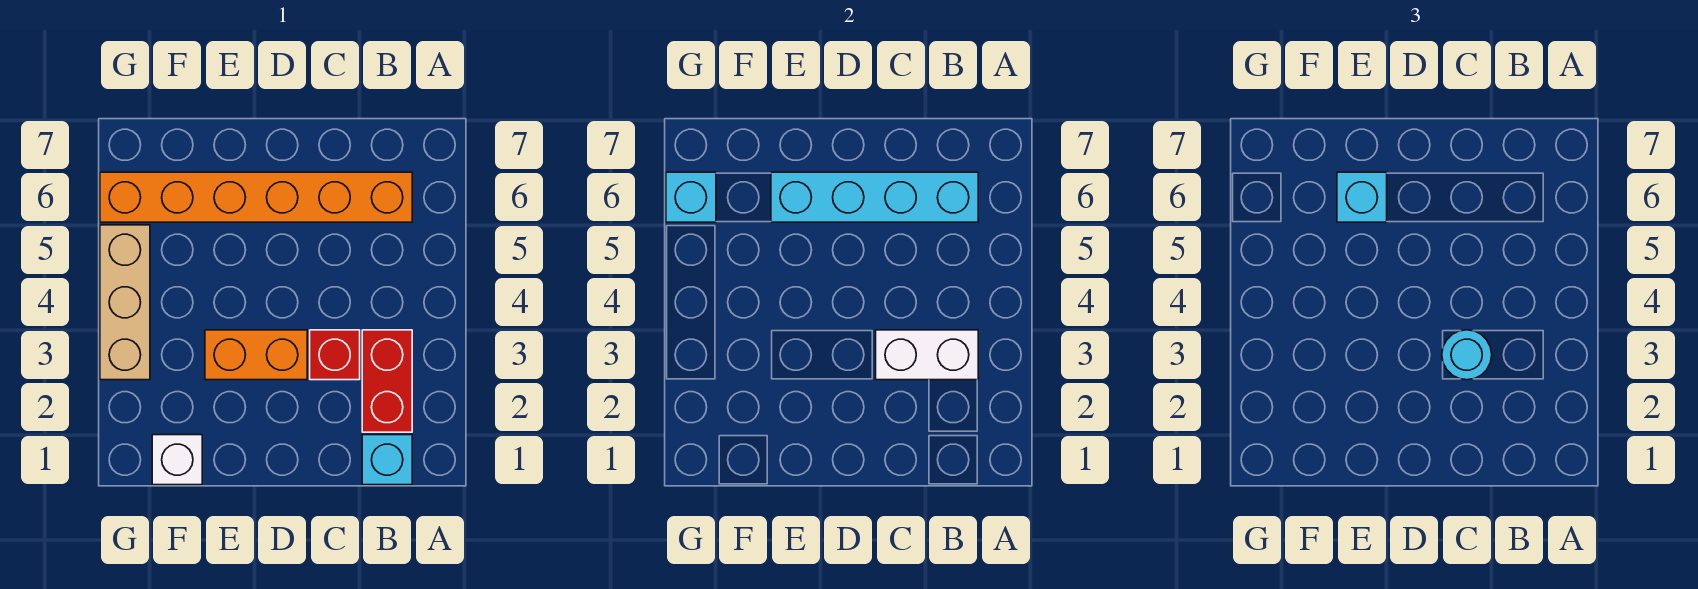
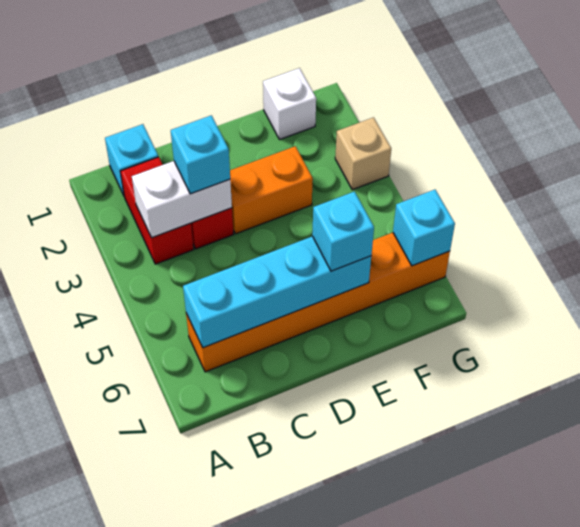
cyan round brick C3 level 3 -> cyan brick C3 level 3
tan brick G3:G5 level 1 -> tan brick G3 level 1

